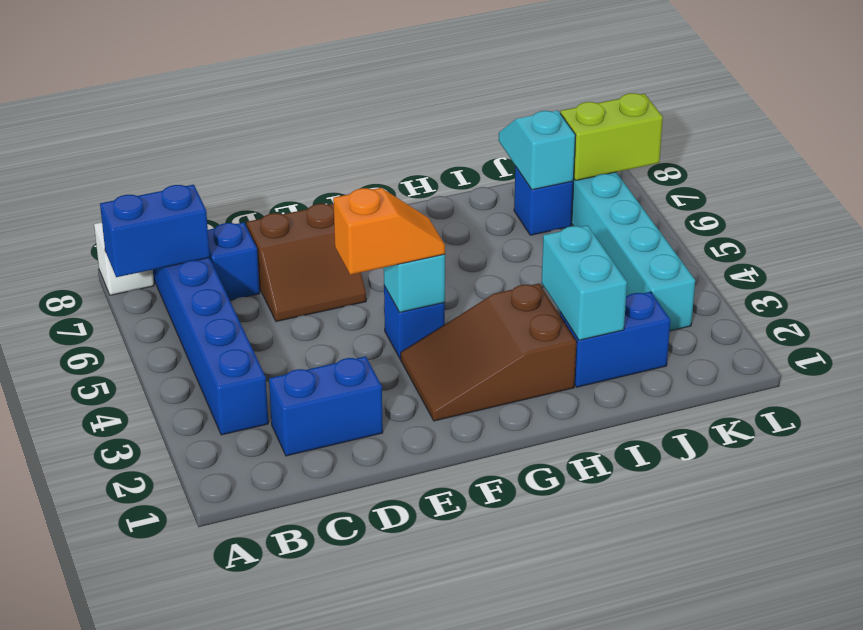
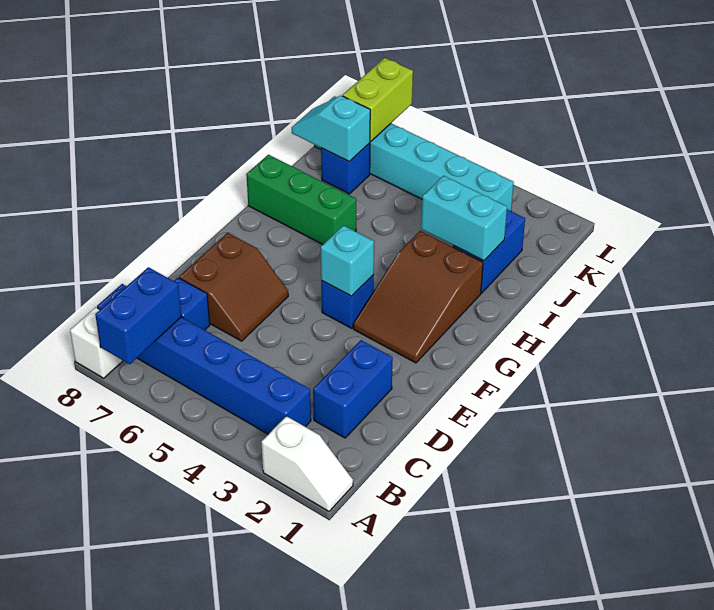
none -> white slope A1:A2 level 1 top 2
orange slope E4:F4 level 3 top E -> none
none -> green brick H6:H8 level 1

